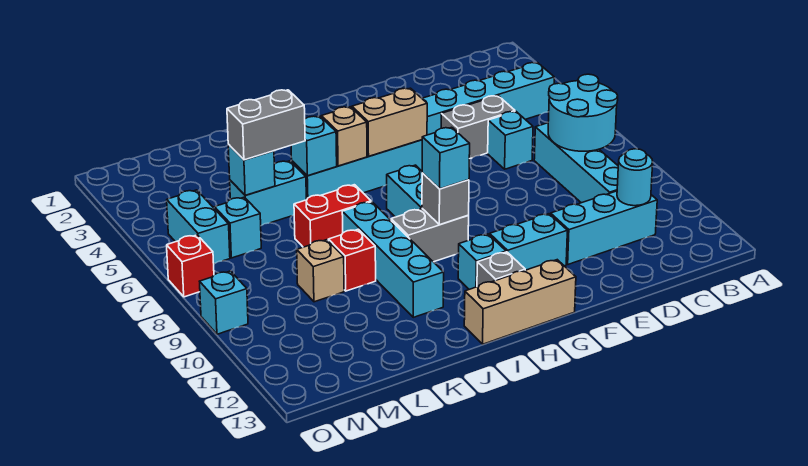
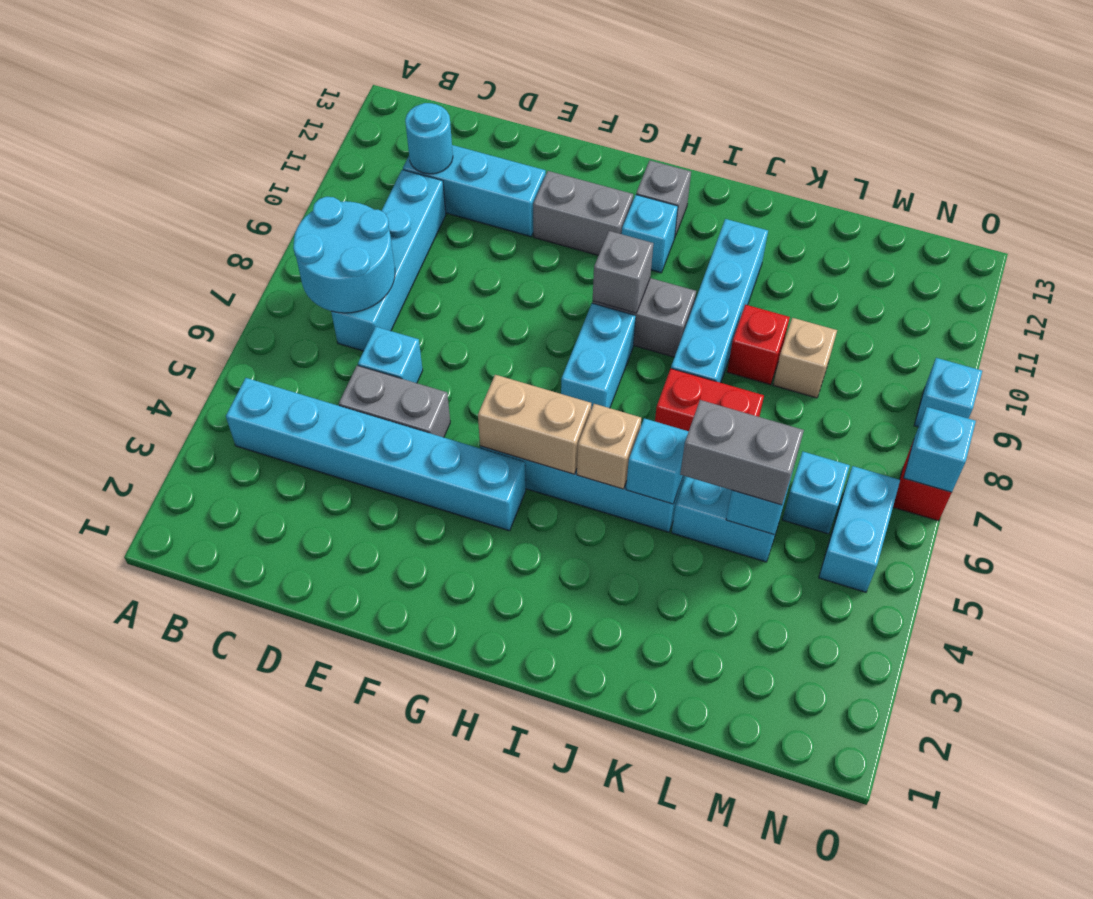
cyan brick F11:G11 level 1 -> grey brick F11:G11 level 1
tan brick G13:I13 level 1 -> none
cyan brick H9 level 3 -> cyan brick O7 level 2

